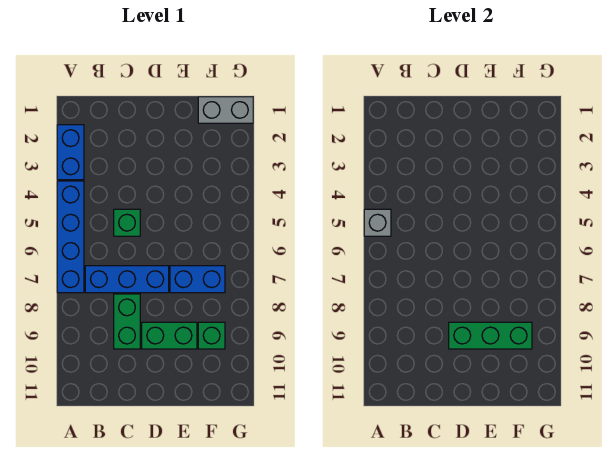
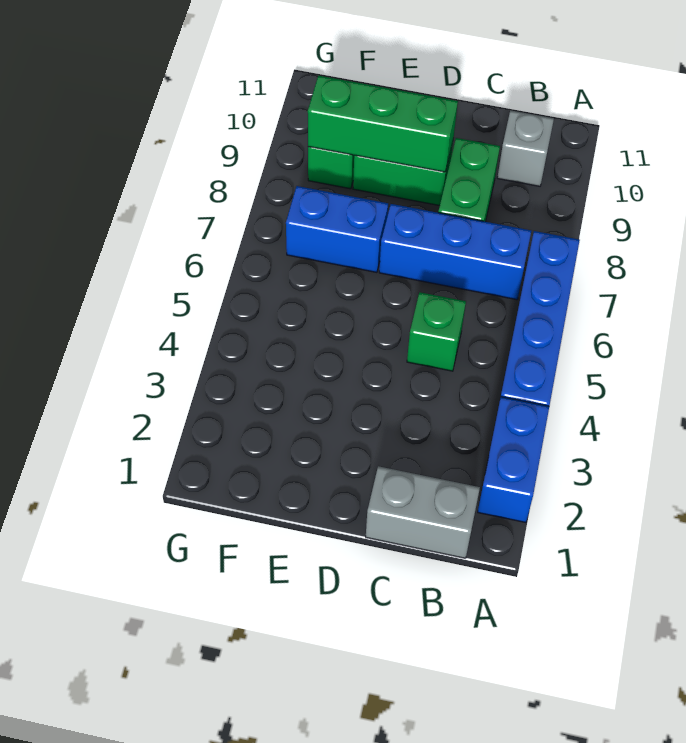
grey brick A5 level 2 -> grey brick B10 level 1
grey brick F1:G1 level 1 -> grey brick B1:C1 level 1

